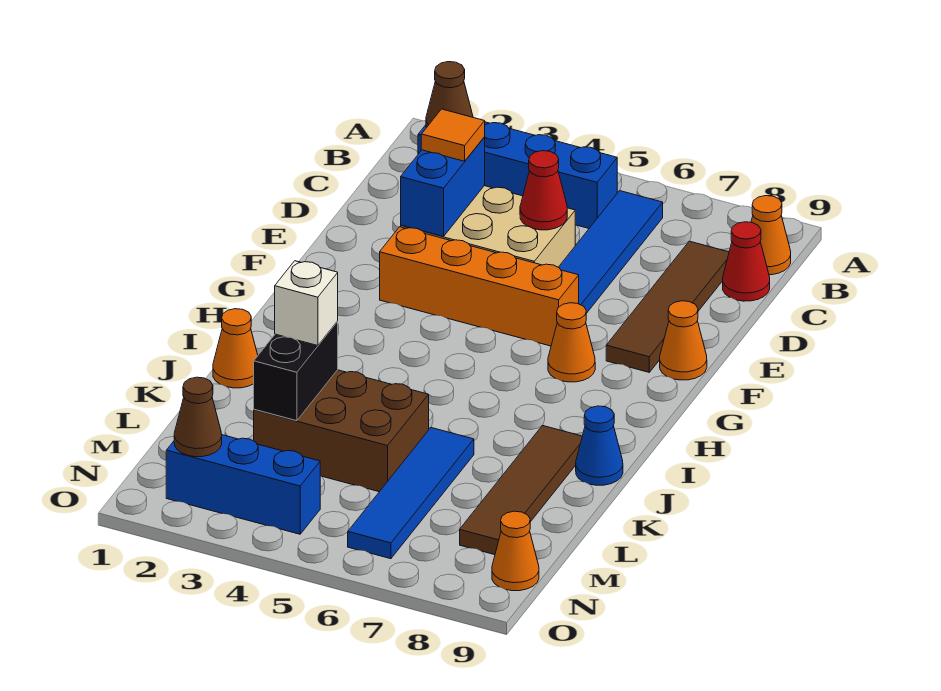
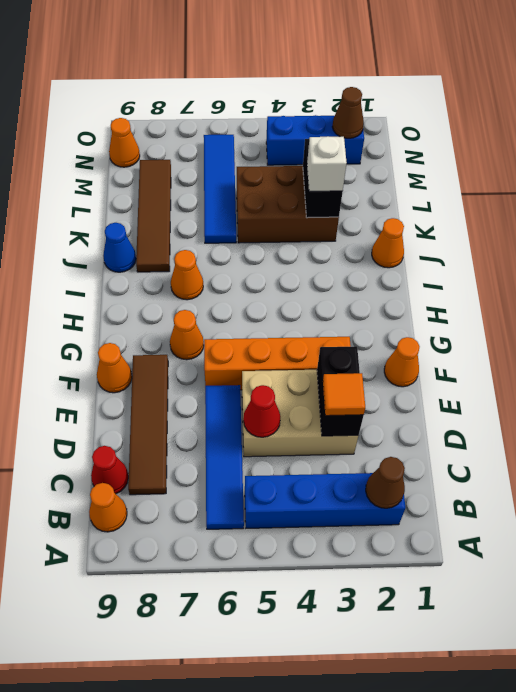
blue brick D3:E3 level 2 -> black brick D3:E3 level 2
none -> orange cone F1 level 1
none -> orange cone I7 level 1

